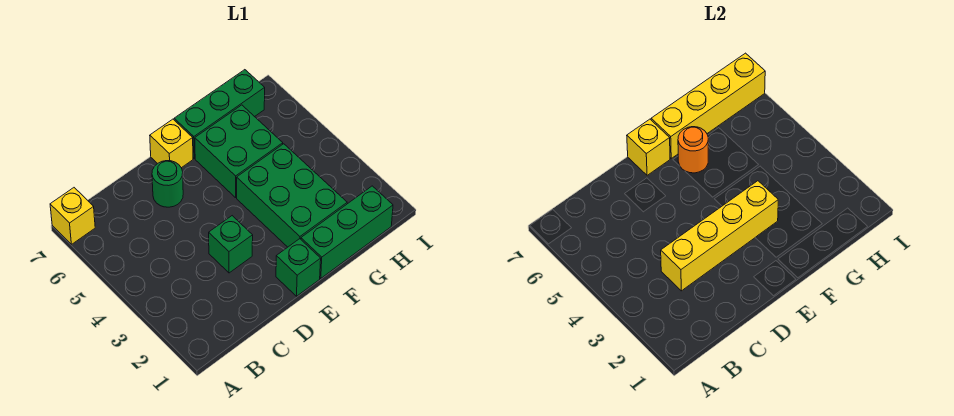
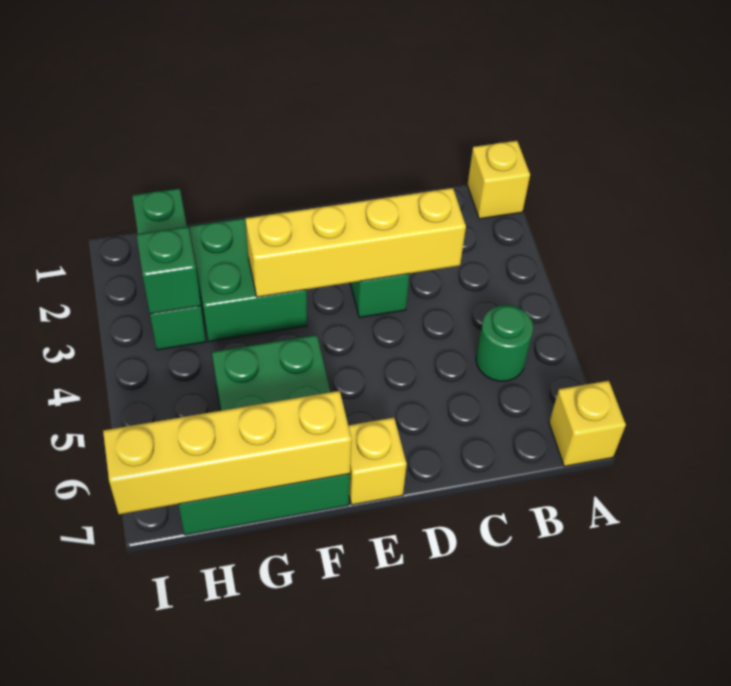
green round brick D6 level 1 -> green round brick B5 level 1
green brick E1 level 1 -> green brick H3 level 2
yellow brick E7 level 2 -> yellow brick A1 level 1
green brick F1:H1 level 1 -> green brick H1:H3 level 1
green brick F2:G4 level 1 -> green brick F2:G3 level 1
orange round brick F6 level 2 -> none

